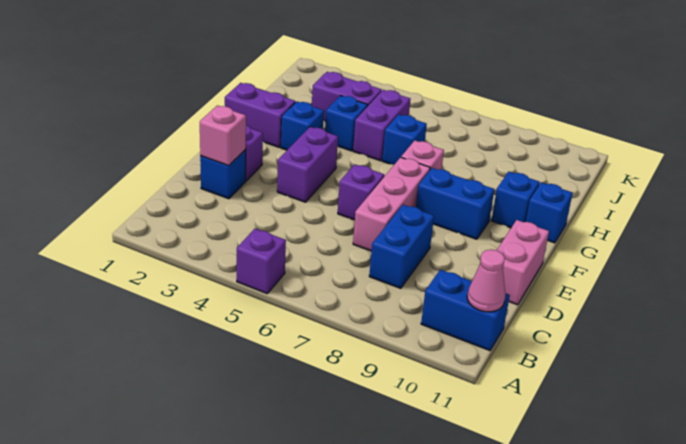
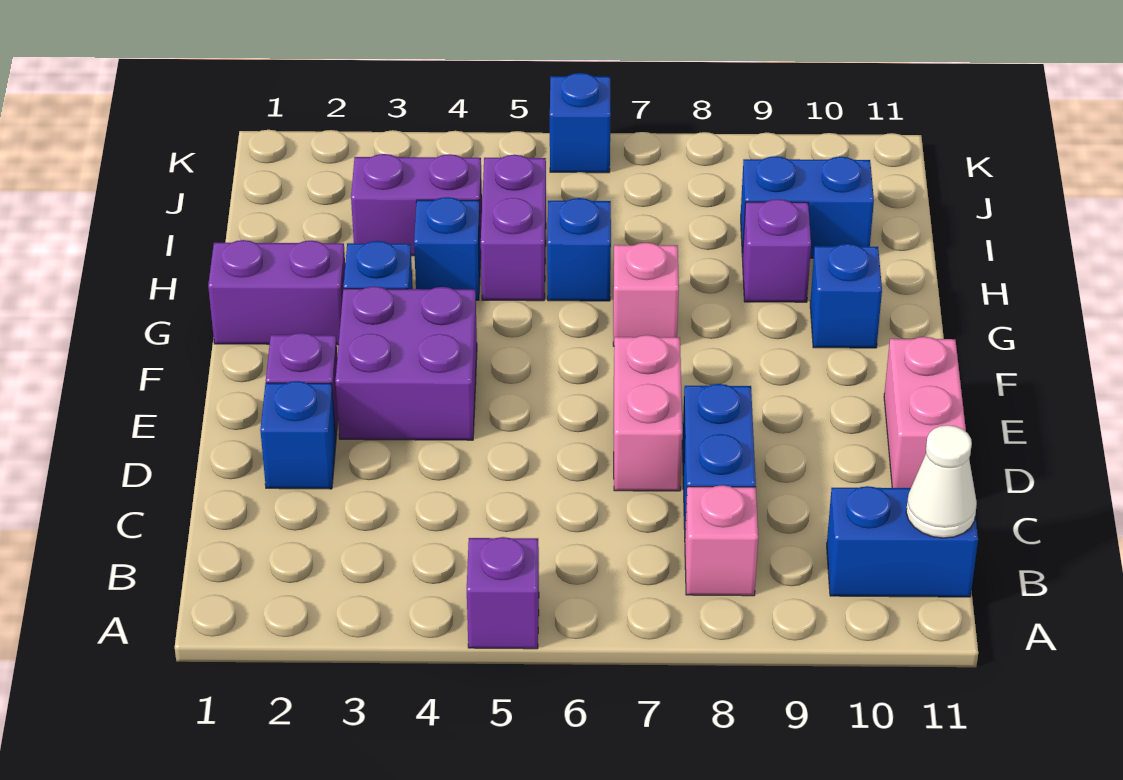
pink cone B11 level 2 -> white cone B11 level 2
pink brick D2 level 2 -> pink brick B8 level 1
pink brick D7:F7 level 1 -> pink brick D7:E7 level 1
purple brick E4:F4 level 1 -> purple brick E3:F4 level 1
purple brick E6 level 1 -> purple brick H9 level 1
blue brick F8:F9 level 1 -> blue brick I9:I10 level 1
blue brick G11 level 1 -> blue brick K6 level 1

